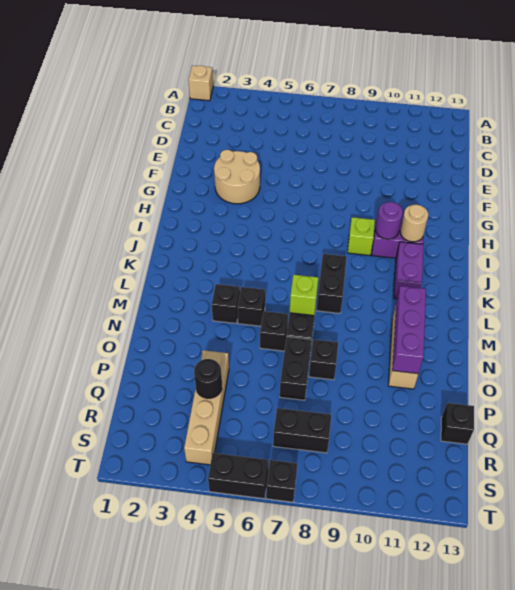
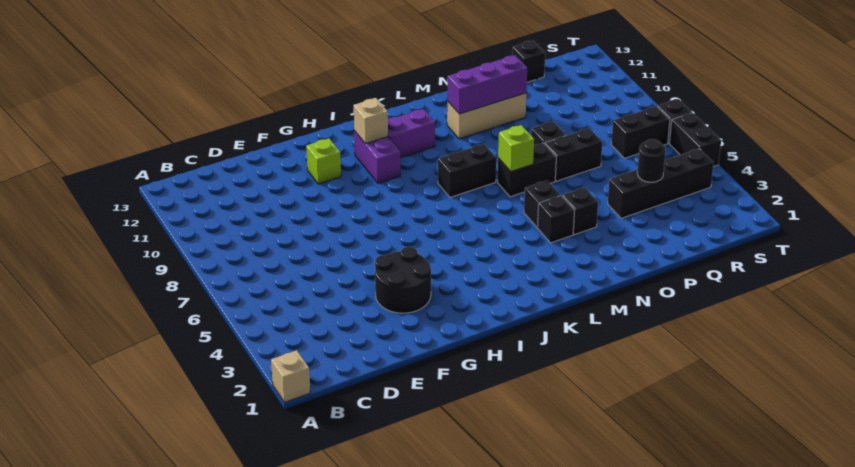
tan round brick F3:G4 level 1 -> black round brick F3:G4 level 1
lime brick I9 level 1 -> lime brick G11 level 1
purple round brick I10 level 2 -> none
tan round brick I11 level 2 -> tan brick I11 level 2
black brick N6 level 1 -> black brick N4 level 1
tan brick P4:S4 level 1 -> black brick P4:S4 level 1
black brick R7:R8 level 1 -> black brick R7:S7 level 1

